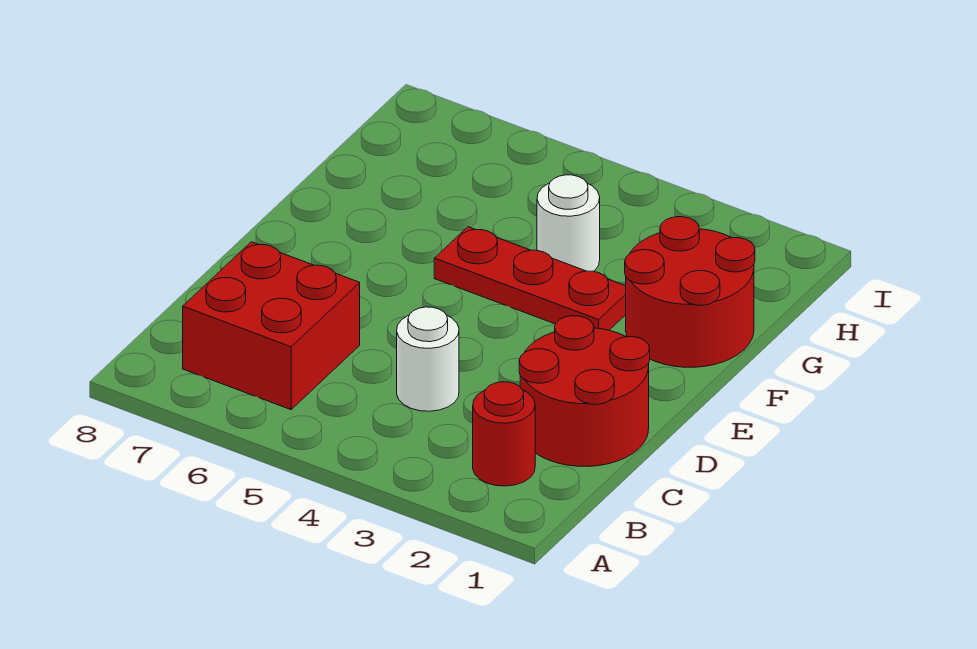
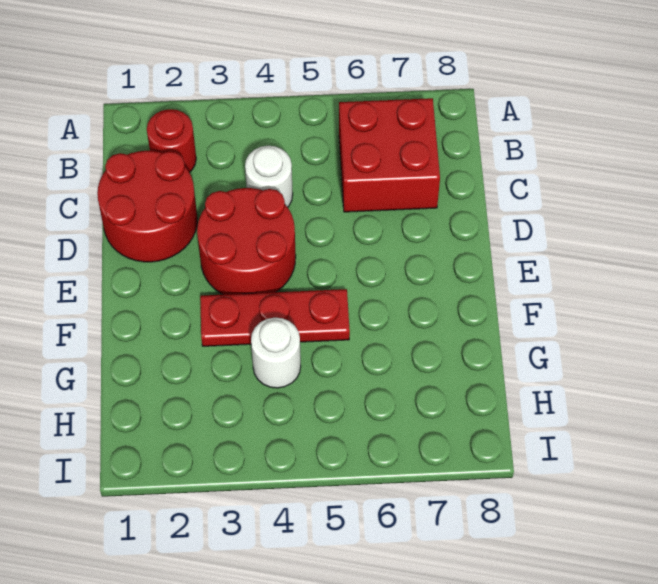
red round brick F1:G2 level 1 -> red round brick D3:E4 level 1

